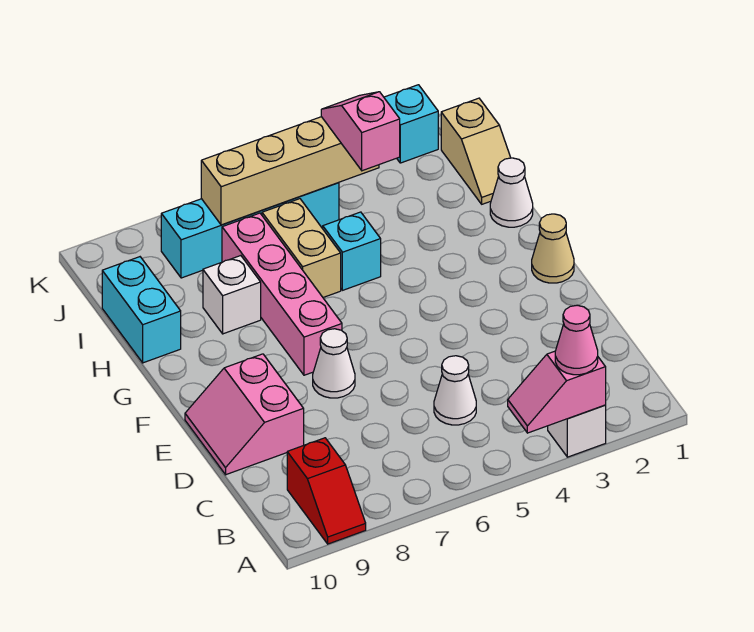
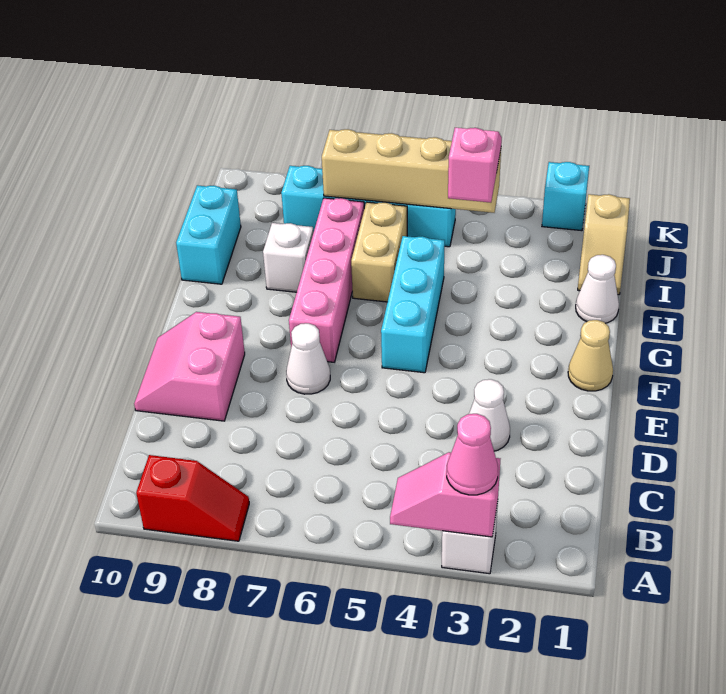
red slope A9:B9 level 1 top B -> red slope A8:A9 level 1 top 9
white cone C5 level 1 -> white cone D3 level 1
cyan brick H5 level 1 -> cyan brick F5:H5 level 1

